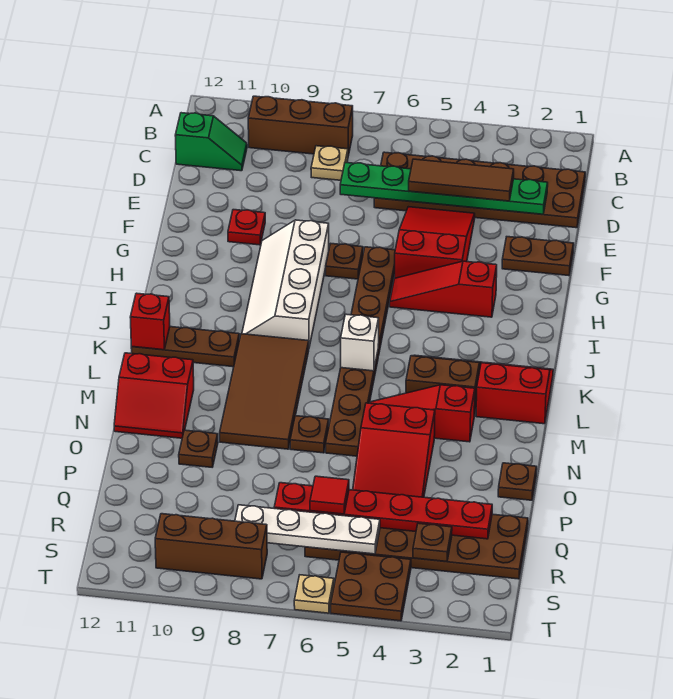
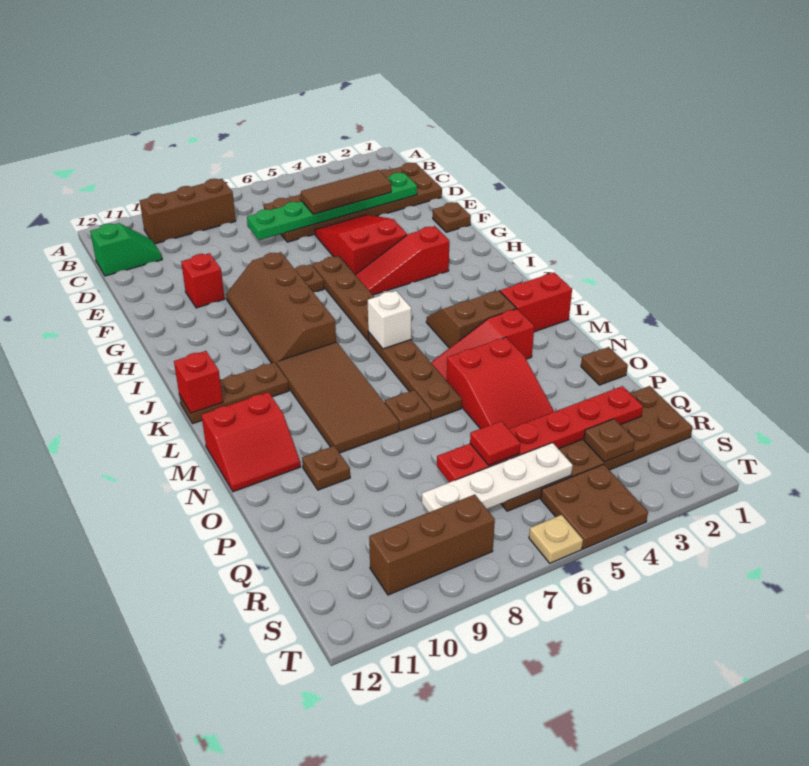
tan plate C8 level 1 -> none
brown plate F1:F2 level 1 -> brown plate F1 level 1
red plate F10 level 1 -> red brick F10 level 1
white slope G8:J9 level 1 top 8 -> brown slope G8:J9 level 1 top 8

